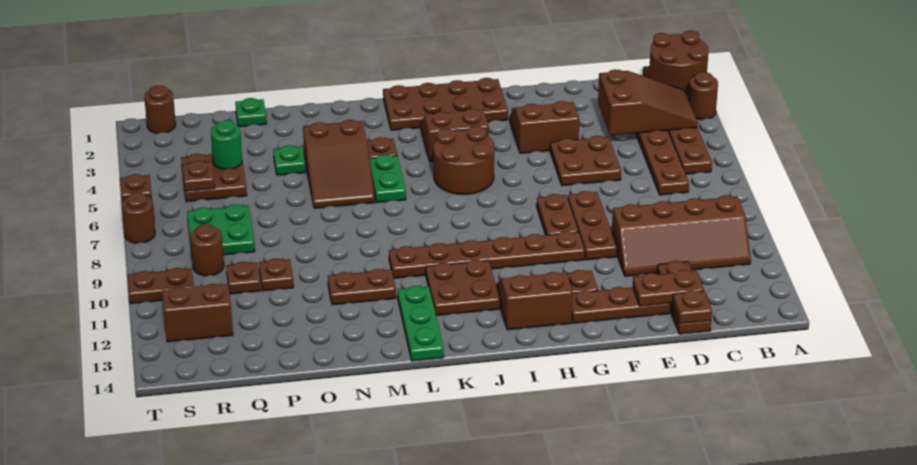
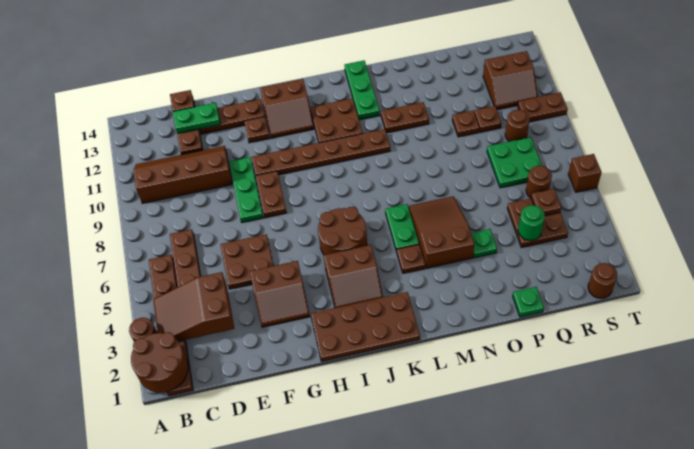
brown plate D13:E13 level 2 -> green plate D13:E13 level 2
brown plate F8:F10 level 1 -> green plate F8:F10 level 1
brown round brick T7 level 1 -> brown round brick R6 level 1

